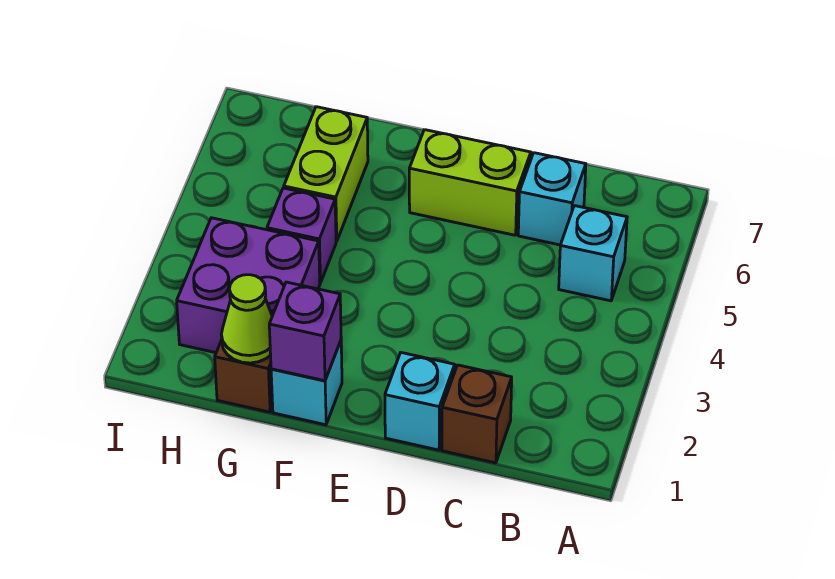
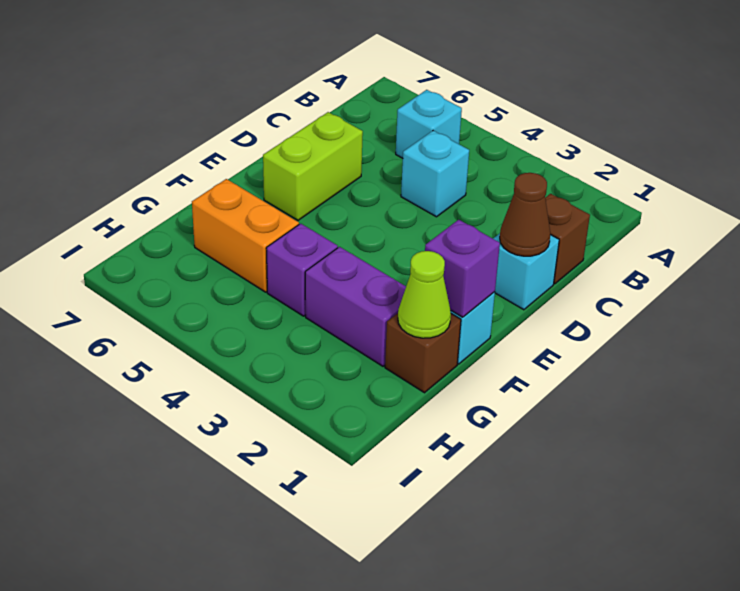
cyan brick C6 level 1 -> cyan brick C4 level 1
none -> brown cone D1 level 2
purple brick G2:H3 level 1 -> purple brick G2:G3 level 1
lime brick G5:G6 level 1 -> orange brick G5:G6 level 1

